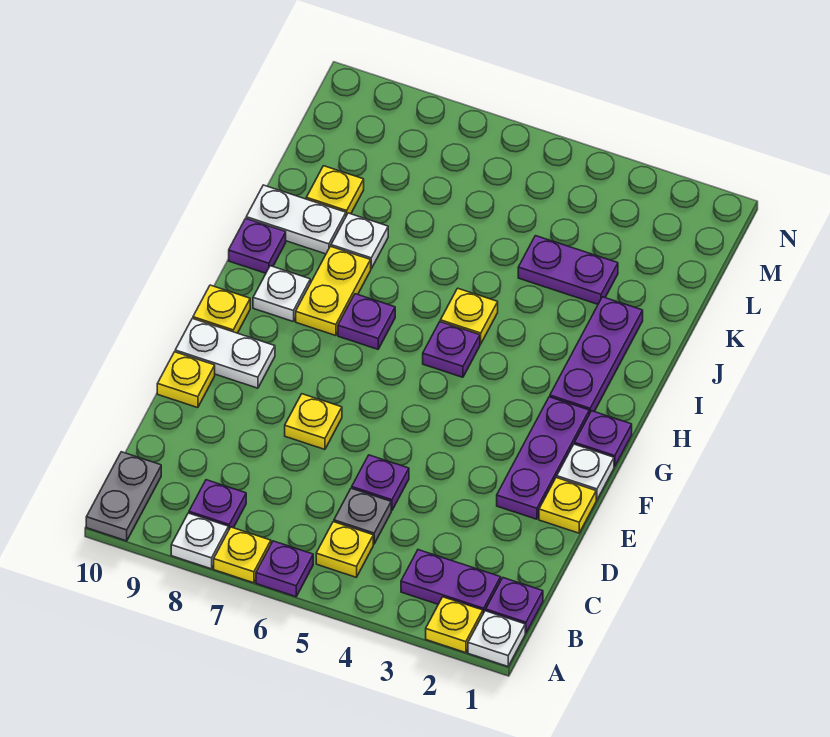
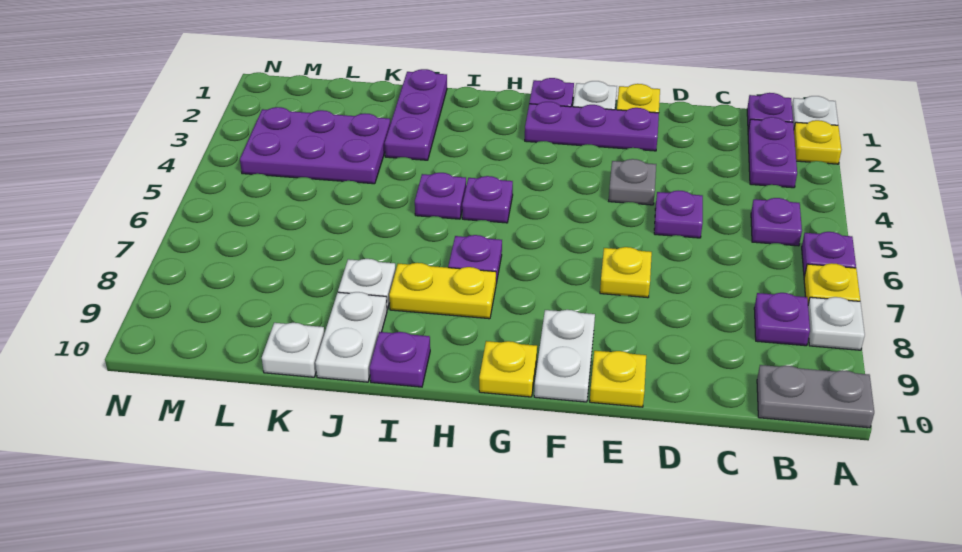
yellow plate B5 level 1 -> purple plate B5 level 1
grey plate C5 level 1 -> grey plate E4 level 1
purple plate H2:J2 level 1 -> purple plate J1:J3 level 1
white plate H9 level 1 -> white plate K10 level 1
yellow plate I5 level 1 -> purple plate I5 level 1
purple plate K3:K4 level 1 -> purple plate K3:M4 level 1
yellow plate K9 level 1 -> none

